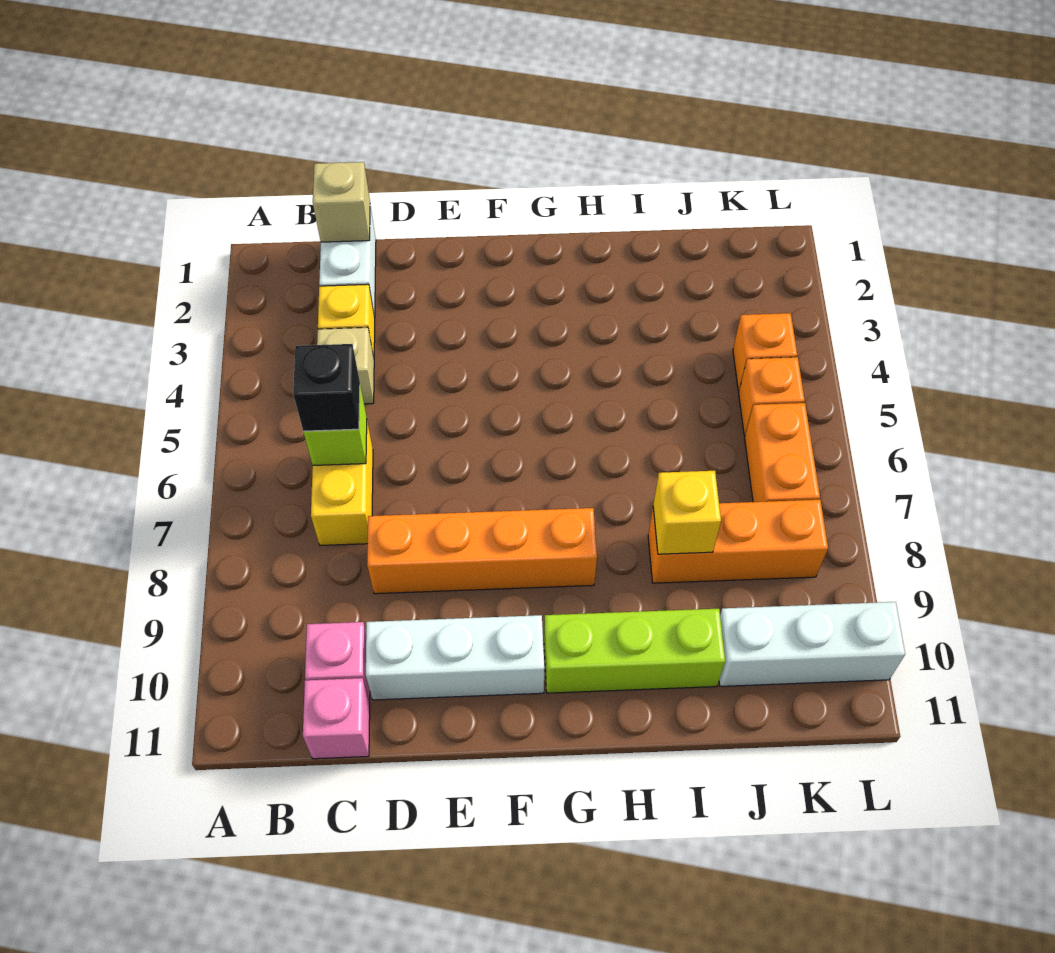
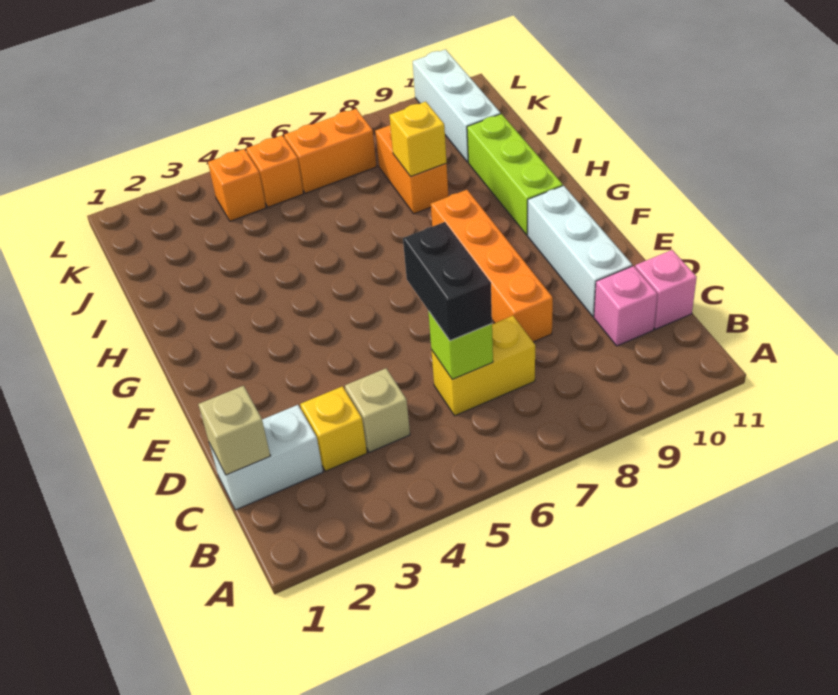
black brick C6 level 3 -> black brick C6:D6 level 3
orange brick I8:K8 level 1 -> orange brick I8:J8 level 1

